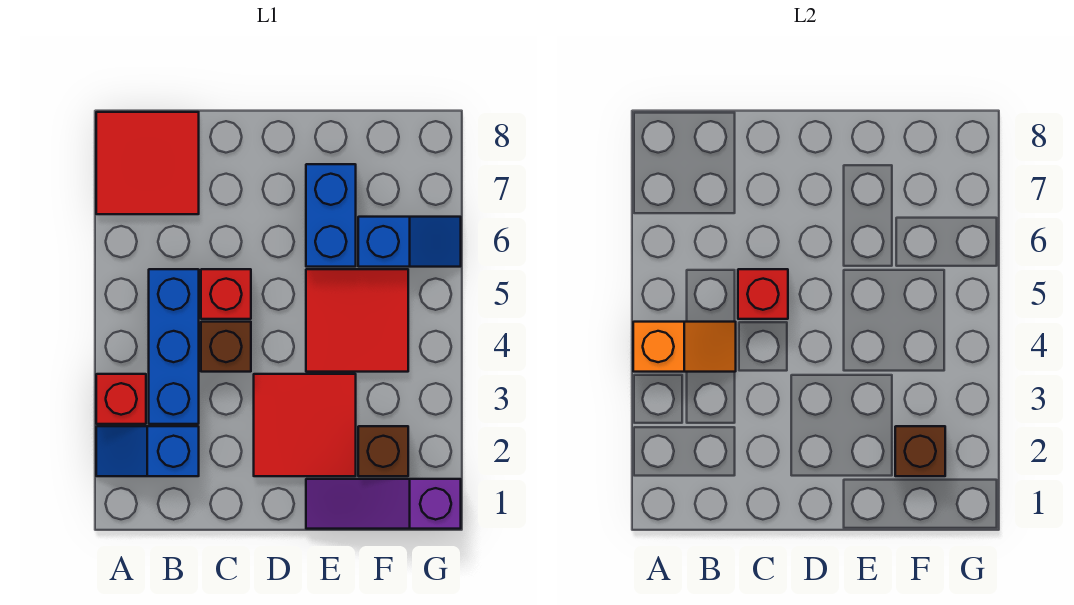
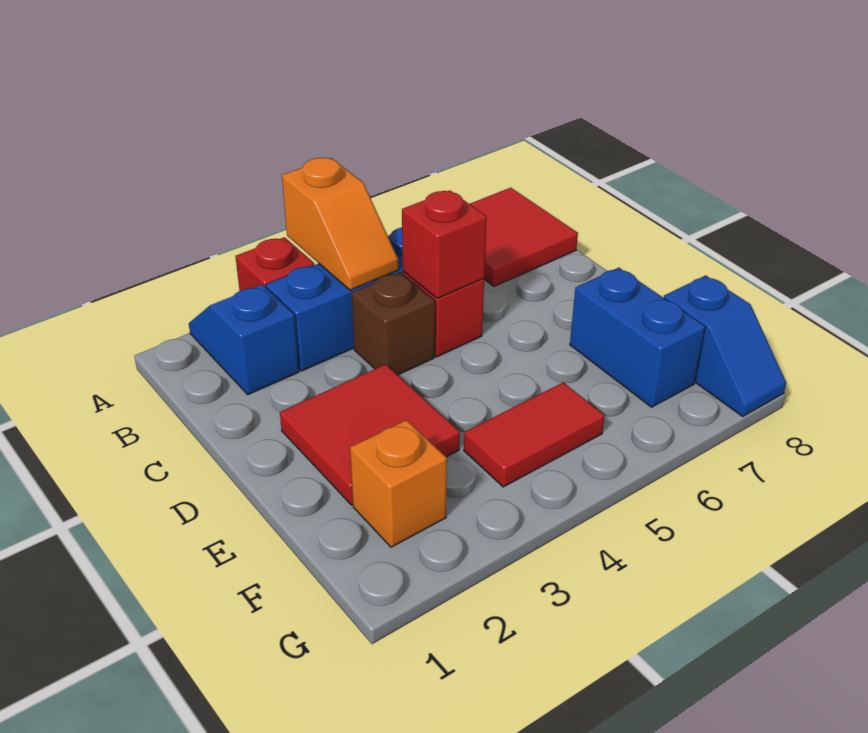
purple slope E1:G1 level 1 top G -> none
red tile E4:F5 level 1 -> red tile F4:F5 level 1
blue brick E6:E7 level 1 -> blue brick E7:F7 level 1
brown brick F2 level 1 -> orange brick F2 level 1
brown brick F2 level 2 -> none
blue slope F6:G6 level 1 top F -> blue slope F8:G8 level 1 top F

